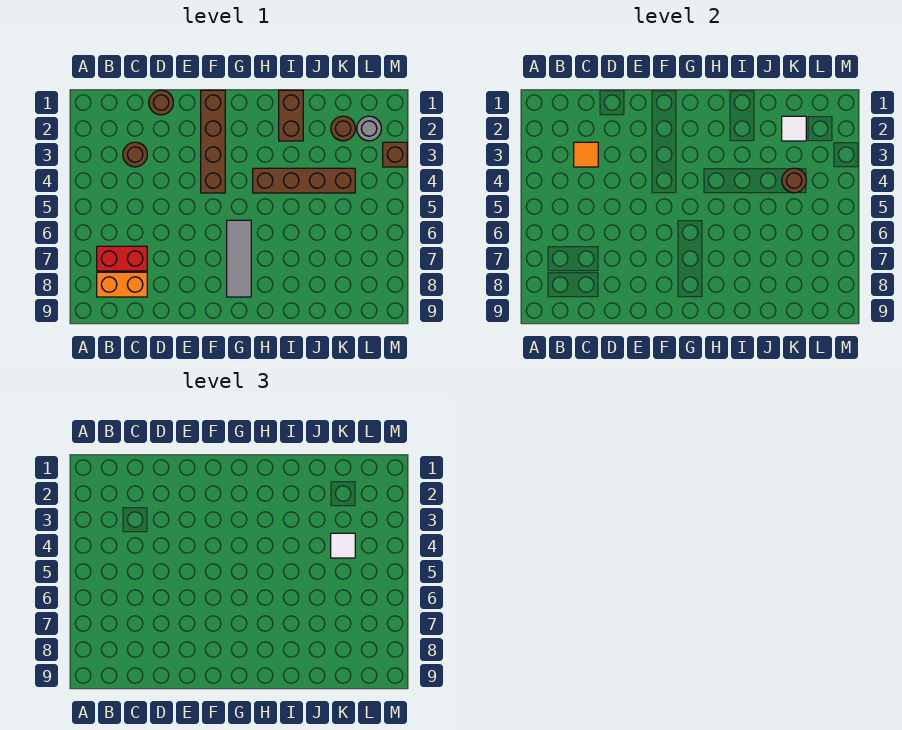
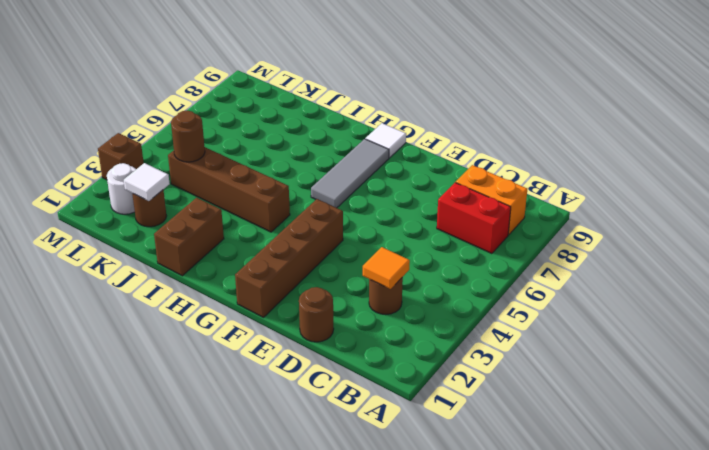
white tile K4 level 3 -> white tile G9 level 1
grey round brick L2 level 1 -> white round brick L2 level 1

